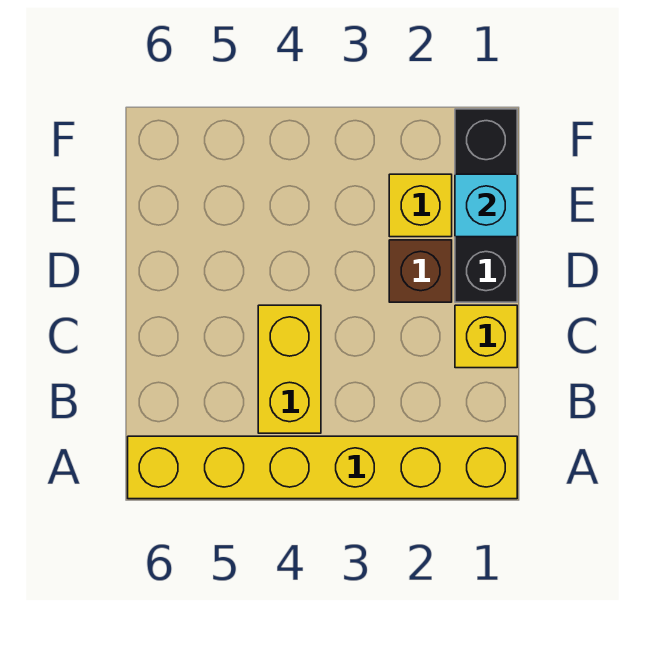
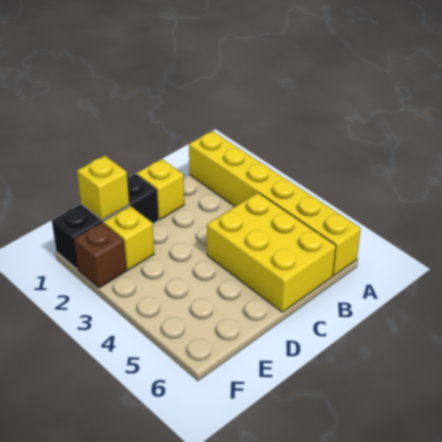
yellow brick B4:C4 level 1 -> yellow brick B4:C6 level 1
brown brick D2 level 1 -> brown brick F2 level 1
cyan brick E1 level 2 -> yellow brick E1 level 2

